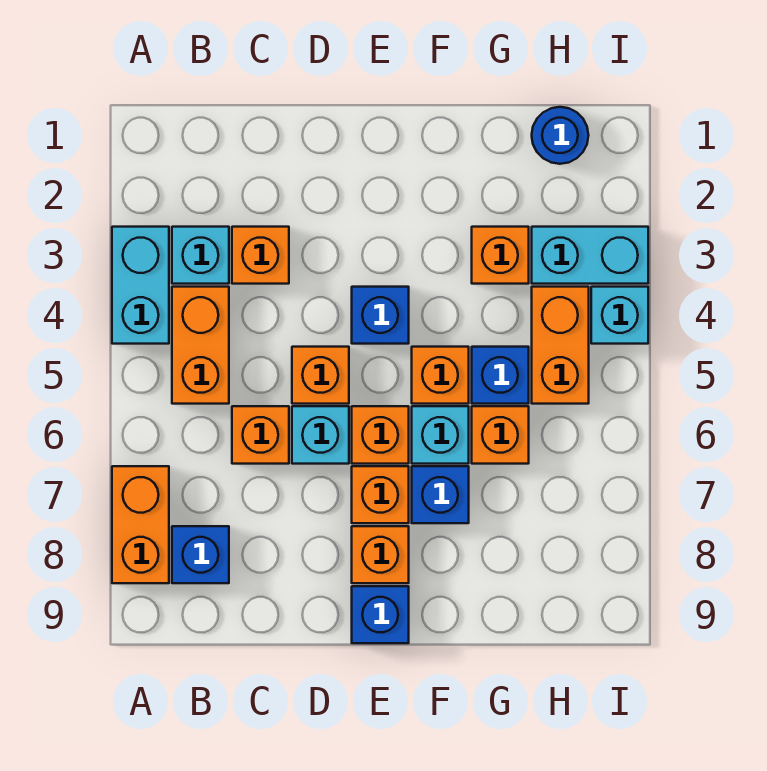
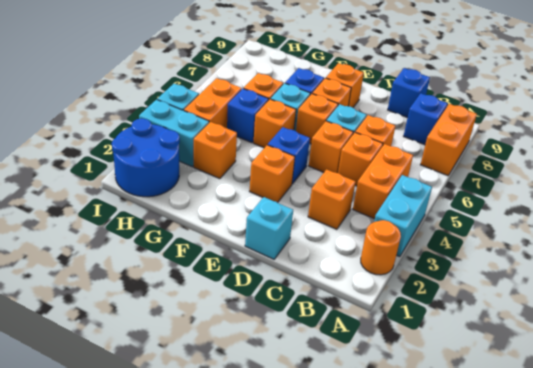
none -> orange round brick A2 level 1
cyan brick B3 level 1 -> cyan brick D1 level 1
none -> orange brick C5 level 1
none -> orange brick E3 level 1
blue brick E9 level 1 -> blue brick C9 level 1
blue round brick H1 level 1 -> blue round brick H1:I2 level 1

